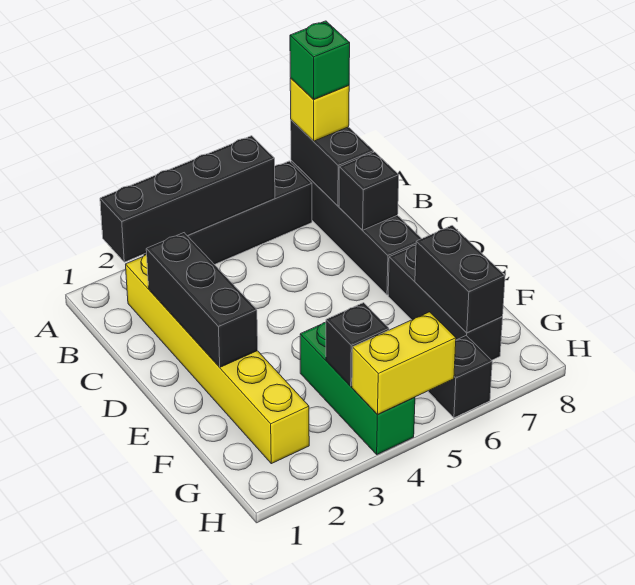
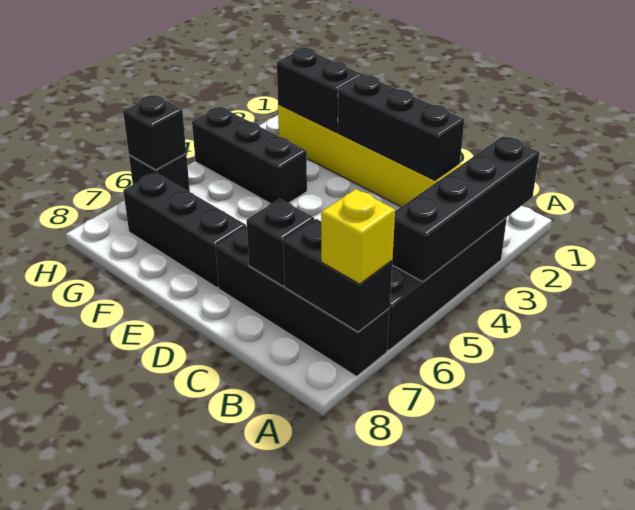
green brick A7 level 4 -> none
green brick F4:H4 level 1 -> black brick F4:H4 level 1
black brick F7:G7 level 2 -> black brick F2:G2 level 2
black brick G4 level 2 -> black brick H6 level 2
yellow brick H4:H5 level 2 -> none

